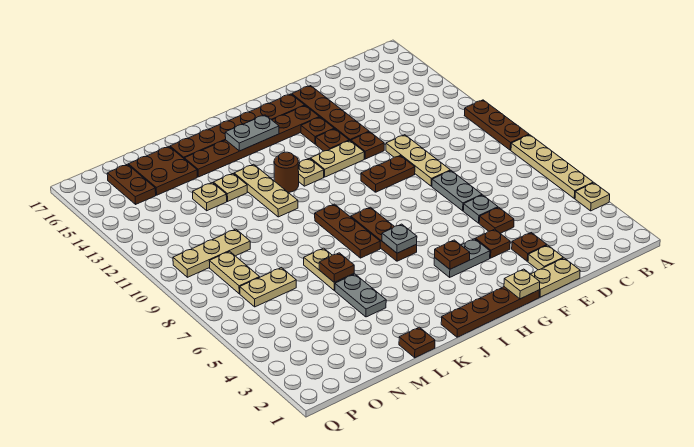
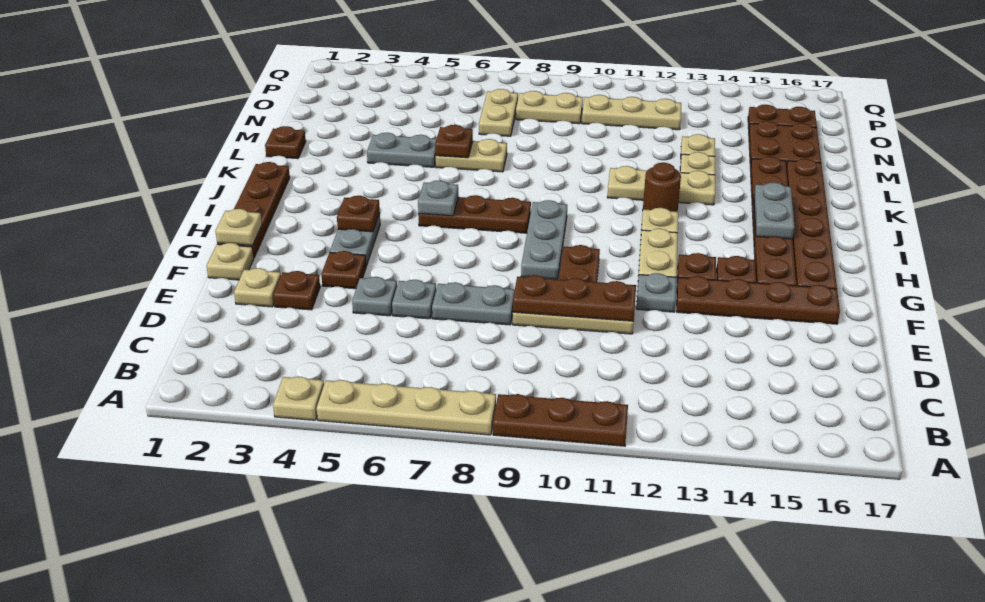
tan plate E1:F1 level 1 -> tan plate F1 level 1
brown plate E5 level 1 -> grey plate E5 level 1
brown plate F12 level 1 -> grey plate F12 level 1
none -> grey plate G9:I9 level 1
brown plate J7:J9 level 1 -> brown plate E9:E11 level 2
tan plate N10:P10 level 1 -> tan plate O10:O12 level 1

